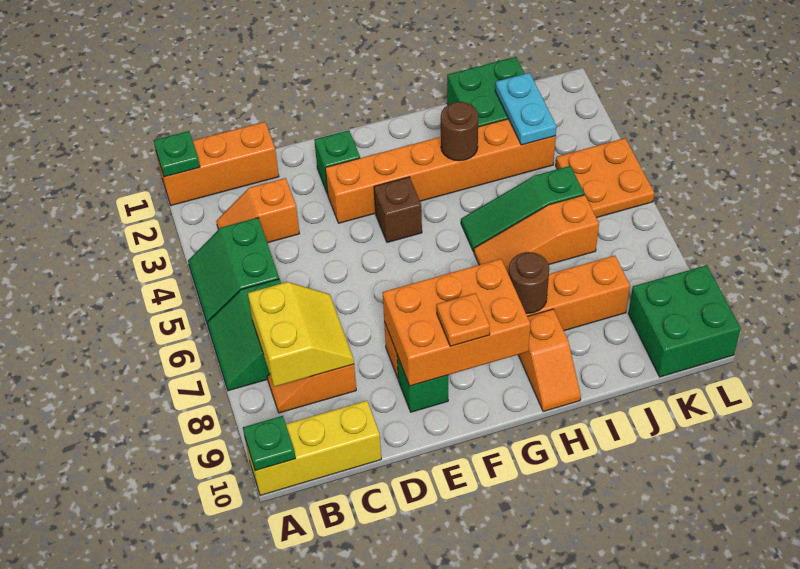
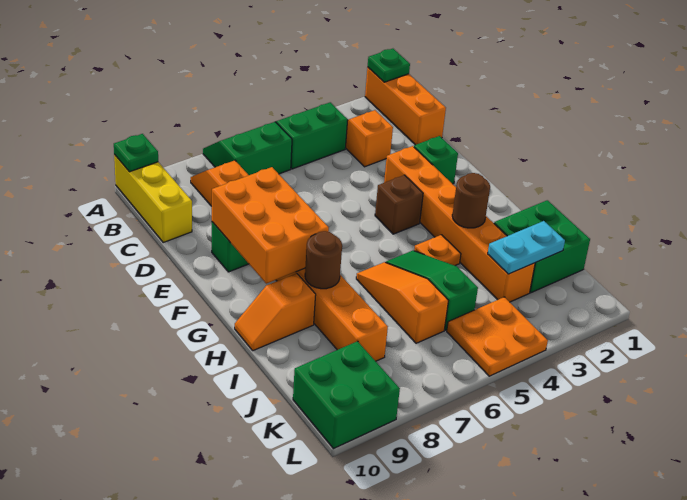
yellow slope B7:C8 level 2 top B -> none
orange plate F9 level 3 -> orange plate H4 level 1

